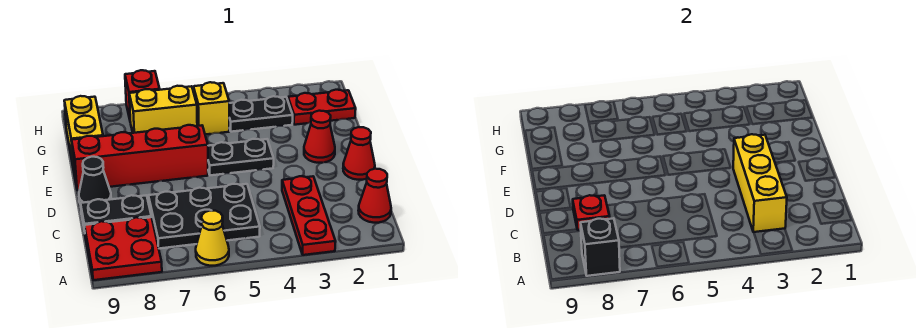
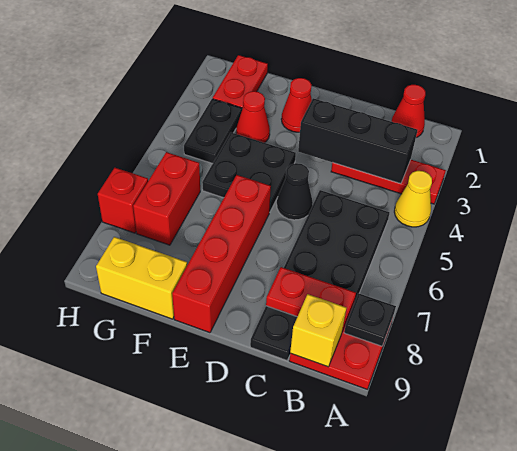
yellow cone A6 level 1 -> yellow cone A4 level 1
black brick A8 level 2 -> black plate A8 level 2
yellow brick B3:D3 level 2 -> black brick B3:D3 level 2
red plate C8 level 2 -> red plate B8:C8 level 2
red cone D1 level 1 -> red cone F3 level 1
black cone D9 level 1 -> black cone D5 level 1
black plate E4:E5 level 1 -> black plate E4:F5 level 1
yellow brick G5 level 1 -> yellow brick B9 level 2
yellow brick G6:G7 level 1 -> red brick G6:G7 level 1

